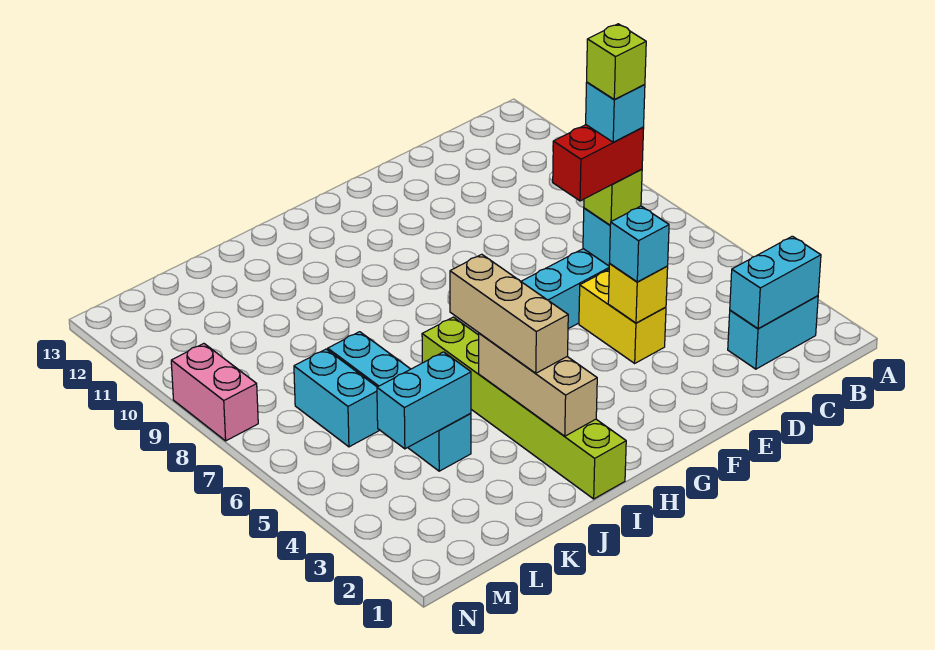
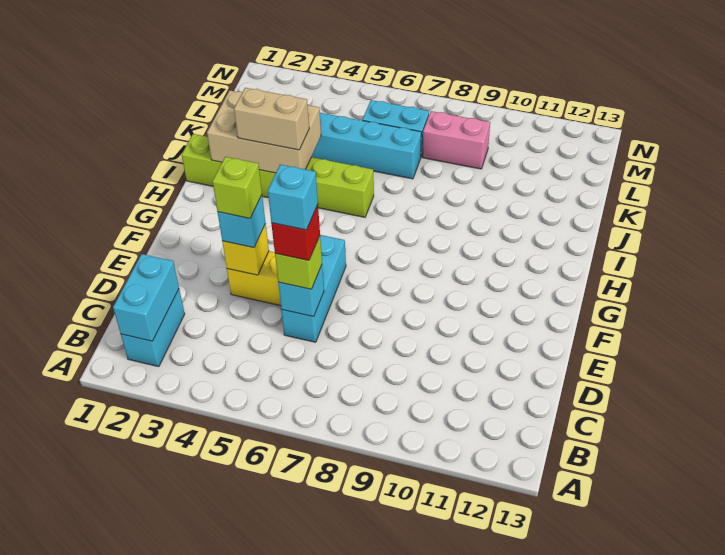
red brick D6:E6 level 4 -> red brick D6 level 4
lime brick D6 level 6 -> lime brick E4 level 4
tan brick I2:I4 level 2 -> tan brick I2:J4 level 2
tan brick I3:I5 level 3 -> tan brick I3:I4 level 3
cyan brick K4:L4 level 2 -> none
pink brick N8:N9 level 1 -> pink brick L8:L9 level 1

